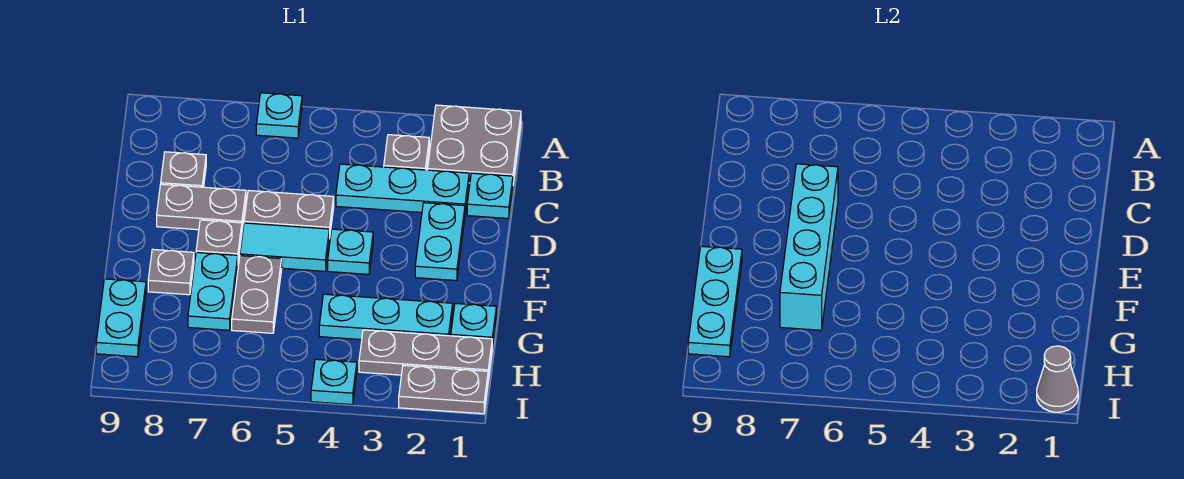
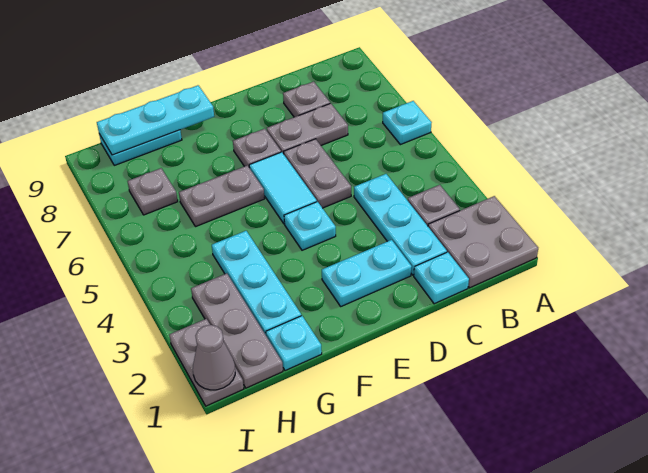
grey plate D7:D8 level 1 -> grey plate C7:D7 level 1
cyan brick D7:G7 level 2 -> none
cyan plate F7:G7 level 1 -> none
grey plate F8 level 1 -> grey plate H7 level 1
cyan plate I4 level 1 -> none

